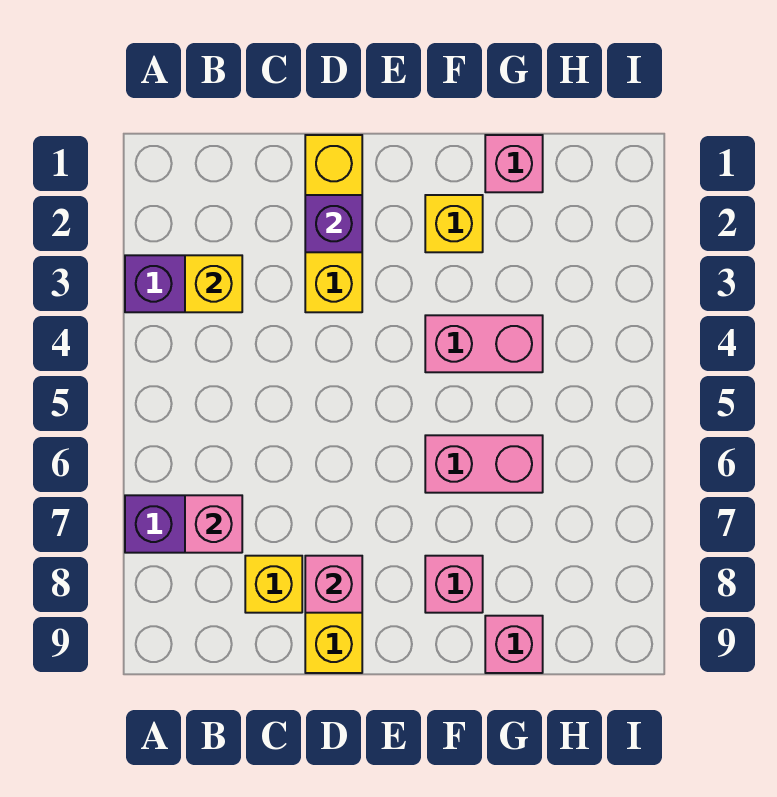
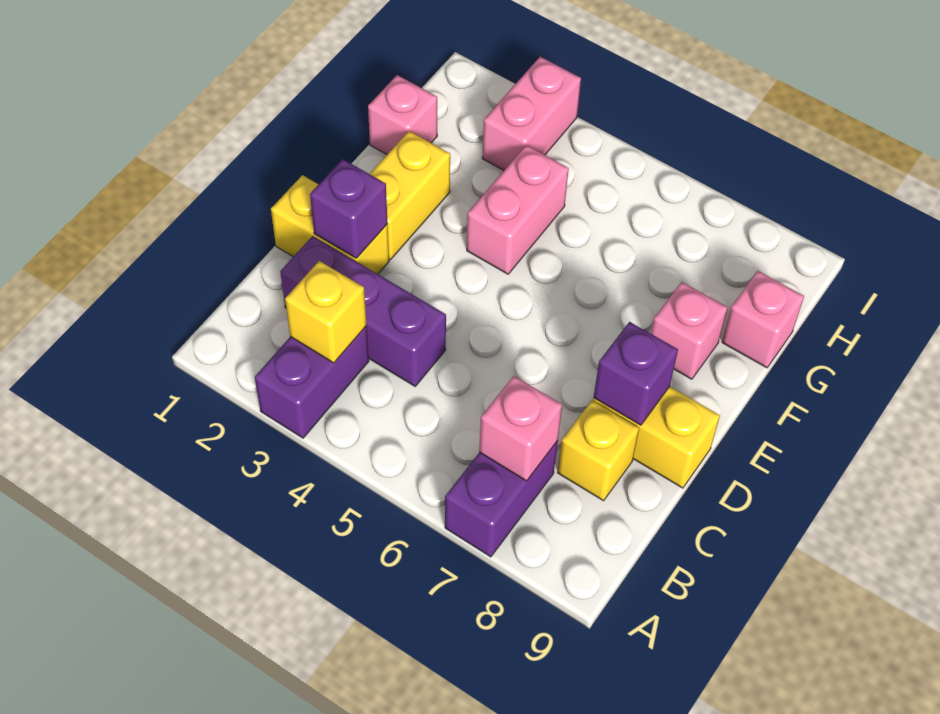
none -> purple brick C2:C4 level 1
yellow brick D1:D3 level 1 -> yellow brick D1:D2 level 1
pink brick D8 level 2 -> purple brick D8 level 2
yellow brick F2 level 1 -> yellow brick E2:F2 level 1
pink brick F6:G6 level 1 -> pink brick H3:I3 level 1

